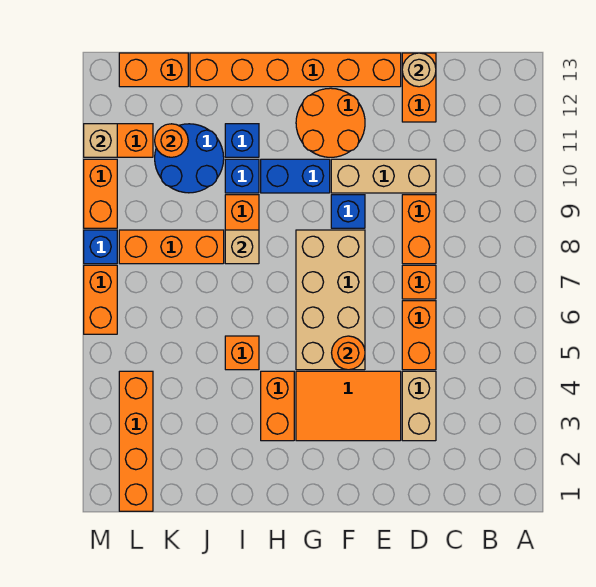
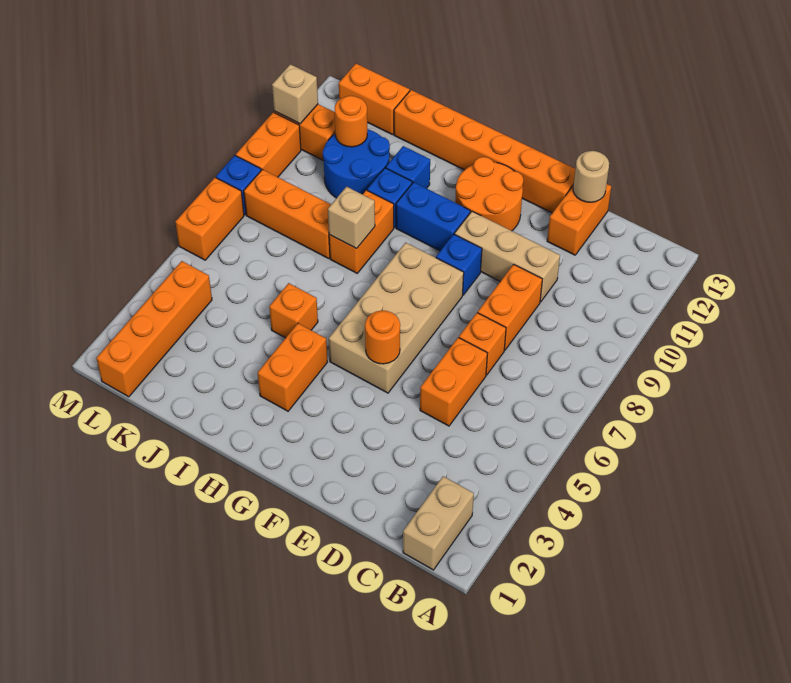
tan brick D3:D4 level 1 -> tan brick B1:B2 level 1
orange tile E3:G4 level 1 -> none

